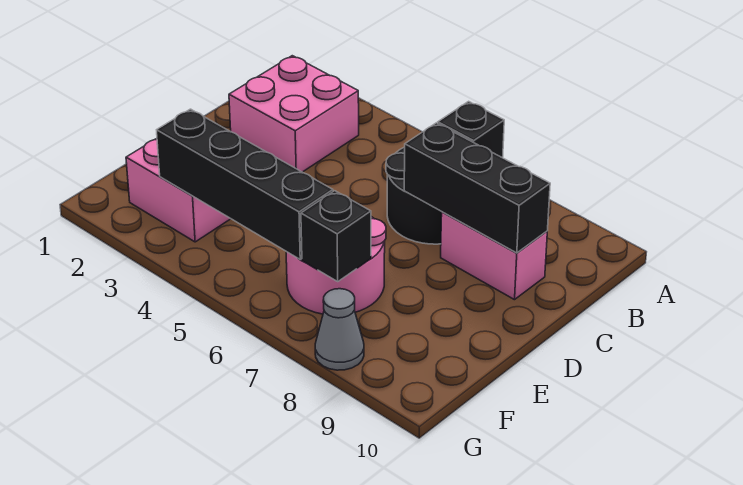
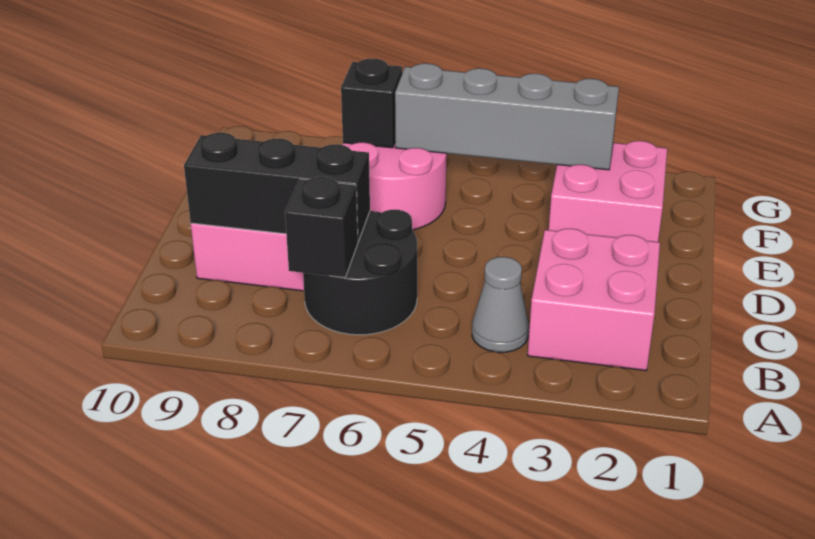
black brick F3:F6 level 2 -> grey brick F3:F6 level 2
grey cone G8 level 1 -> grey cone B4 level 1

